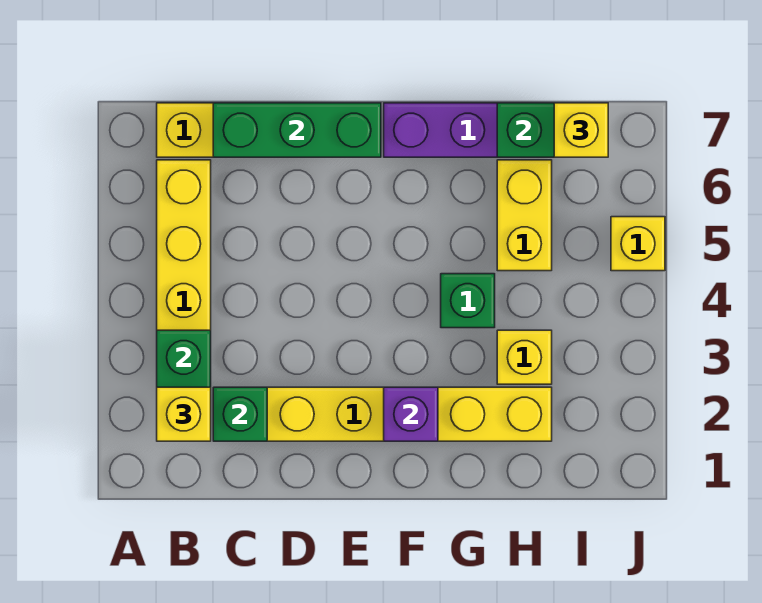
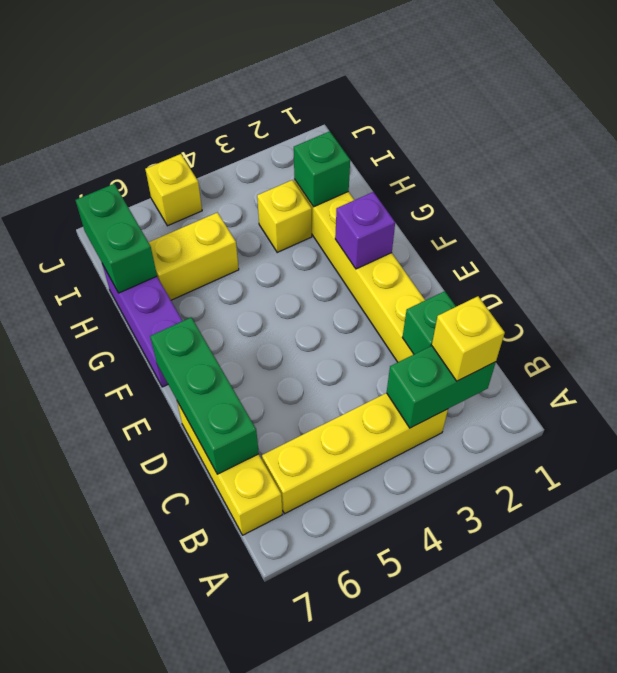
green brick G4 level 1 -> green brick H2 level 2
yellow brick I7 level 3 -> none

